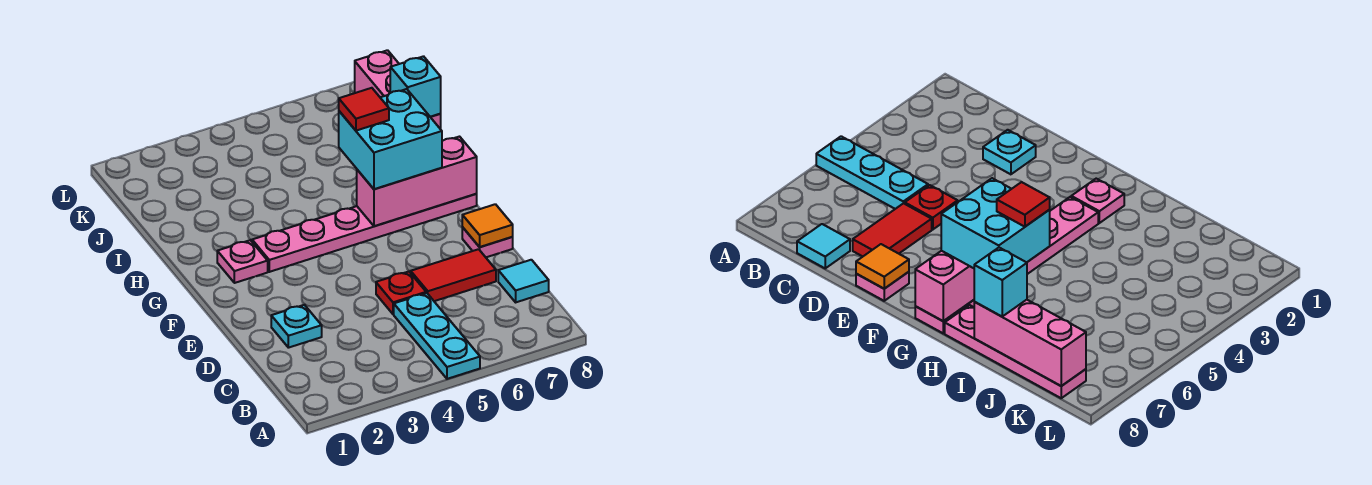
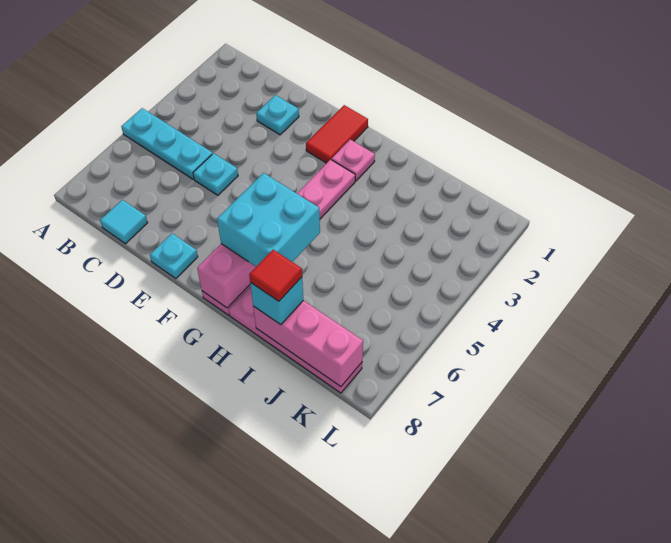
red plate D5 level 1 -> cyan plate D5 level 1
red tile D6:D7 level 1 -> red tile F1:F2 level 1
pink plate E8 level 1 -> cyan plate E8 level 1
orange tile E8 level 2 -> none
red tile H6 level 4 -> red tile I8 level 4

